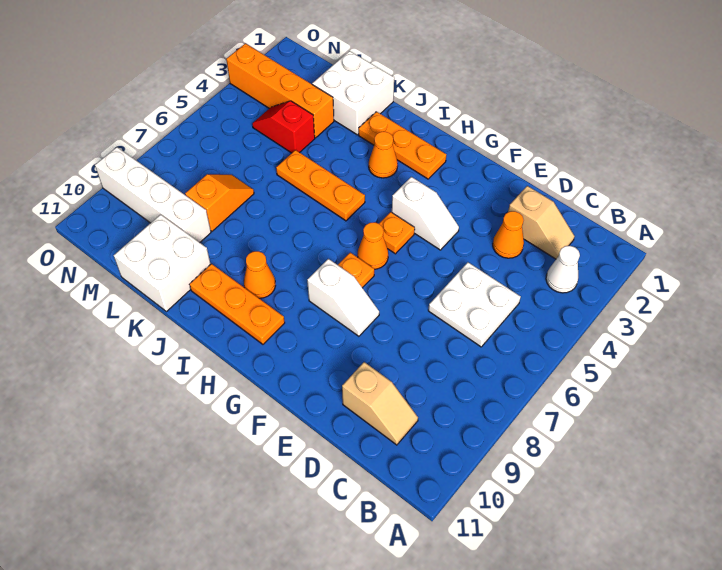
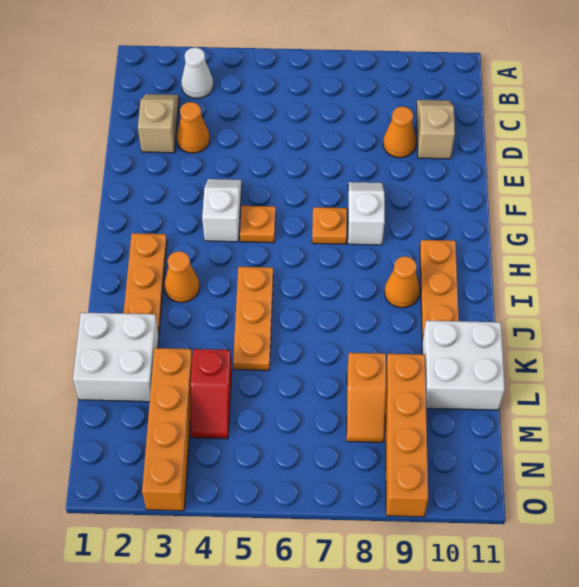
white plate C5:D6 level 1 -> none
orange cone G6 level 1 -> orange cone D9 level 1
orange slope L7:L8 level 1 top 8 -> orange slope L8:M8 level 1 top L
white brick L9:O9 level 1 -> orange brick L9:O9 level 1

